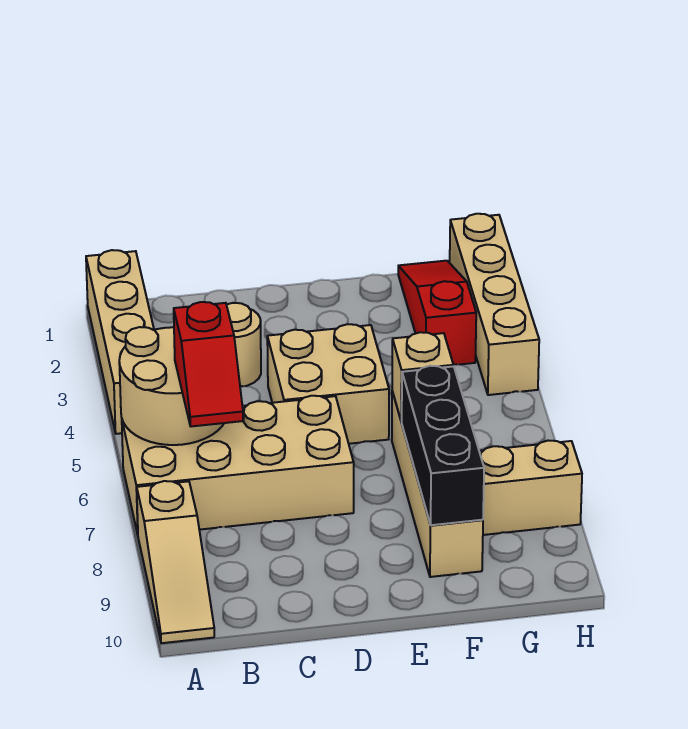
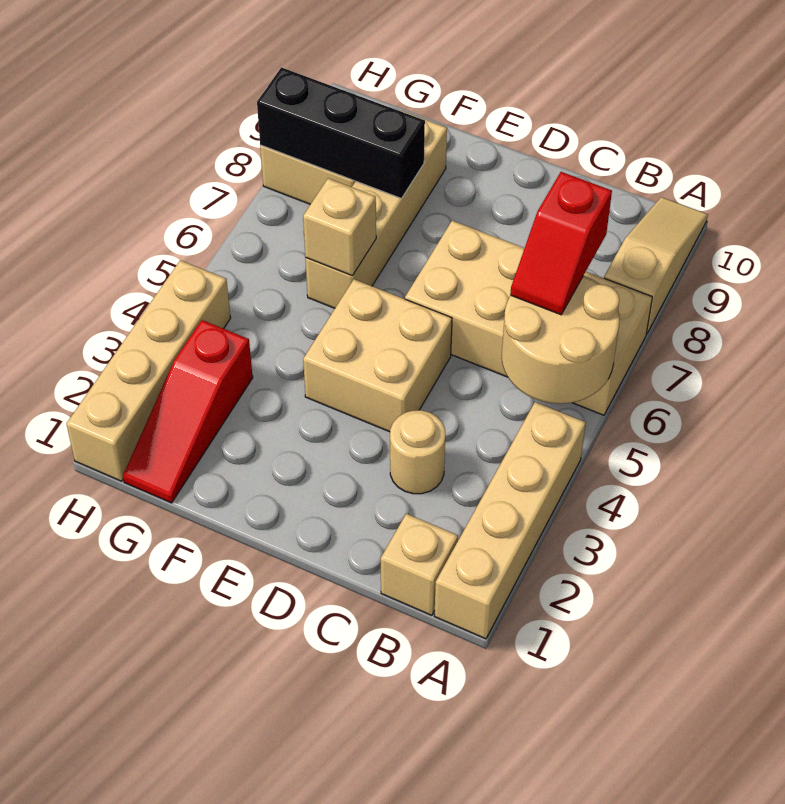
none -> tan brick B1 level 1
red slope B6:B7 level 3 top 6 -> red slope B6:B7 level 3 top 7
black brick F7:F9 level 2 -> black brick F8:H8 level 2

